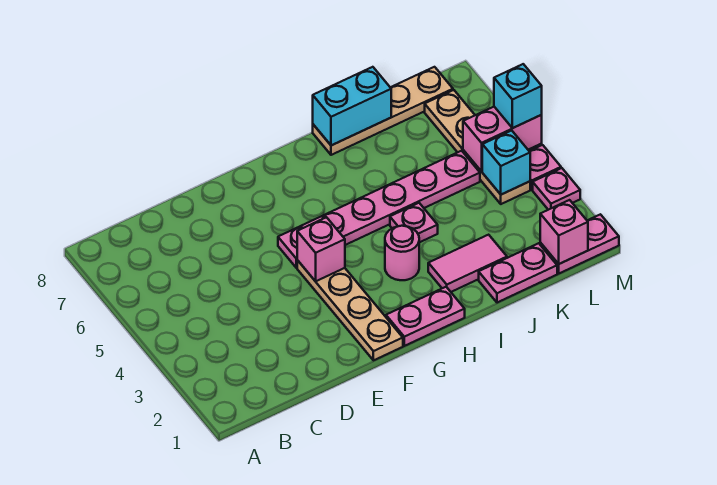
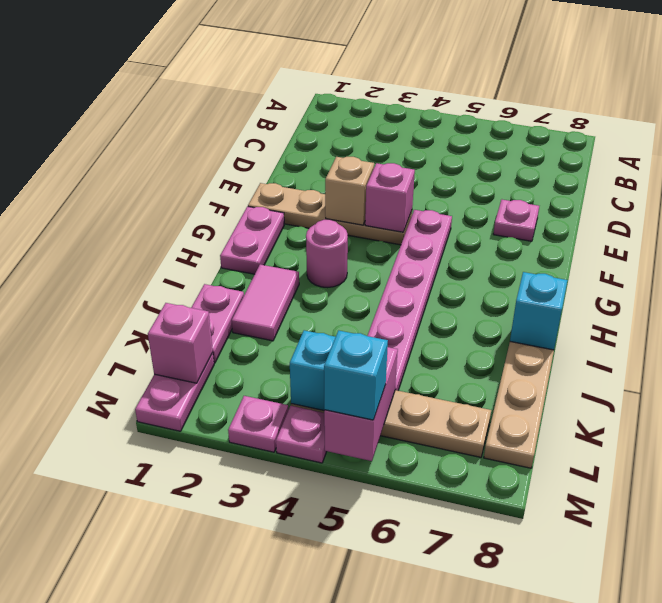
none -> tan brick F3 level 2
pink plate I4 level 1 -> pink plate E7 level 1
cyan brick I8:J8 level 2 -> cyan brick I8 level 2

